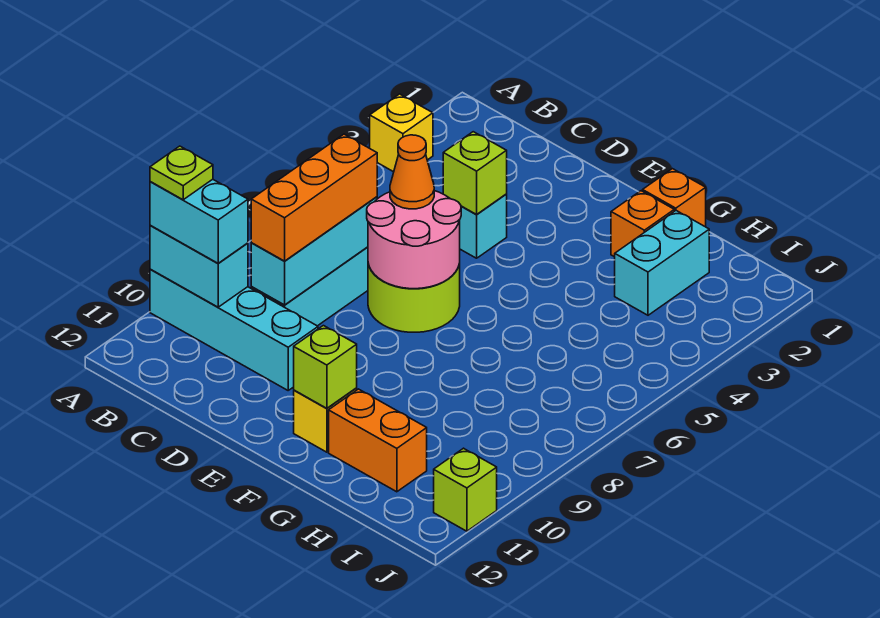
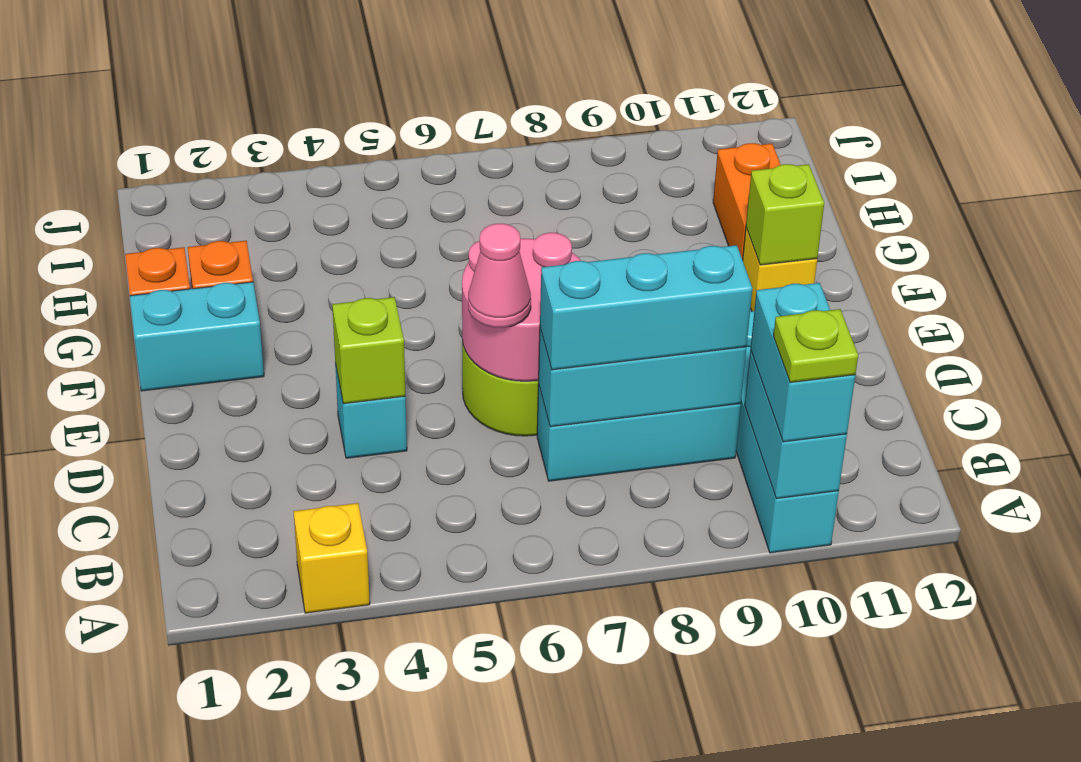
orange brick C7:C9 level 3 -> cyan brick C7:C9 level 3
orange cone D6 level 3 -> pink cone D6 level 3
cyan brick H2:H3 level 1 -> cyan brick F1:F2 level 1
lime brick J11 level 1 -> none

